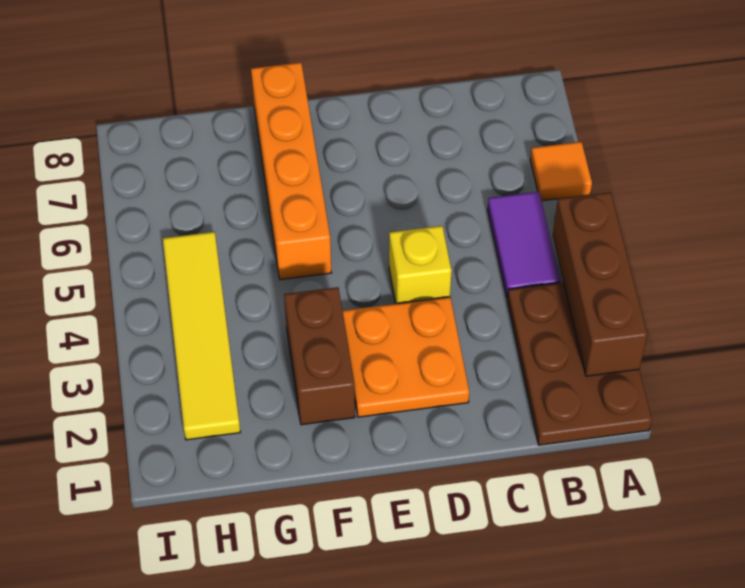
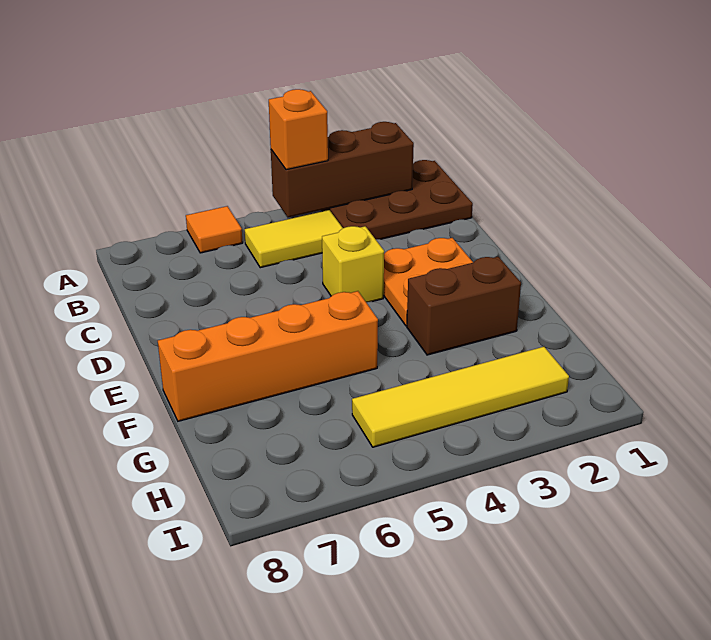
none -> orange brick A4 level 3
purple tile B4:B5 level 1 -> yellow tile B4:B5 level 1

